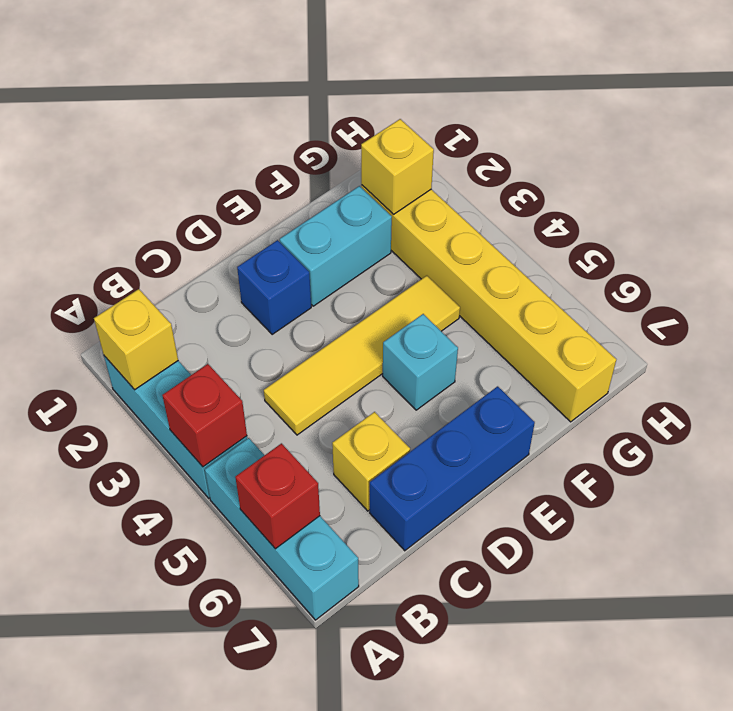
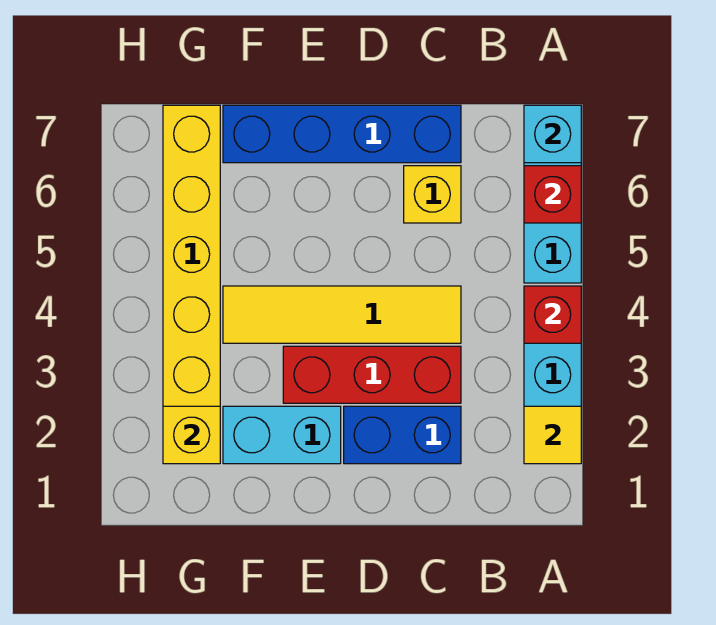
yellow brick A2 level 2 -> yellow tile A2 level 2
none -> red brick C3:E3 level 1
blue brick C7:E7 level 1 -> blue brick C7:F7 level 1
blue brick D2 level 1 -> blue brick C2:D2 level 1
cyan brick E5 level 1 -> cyan brick A7 level 2

